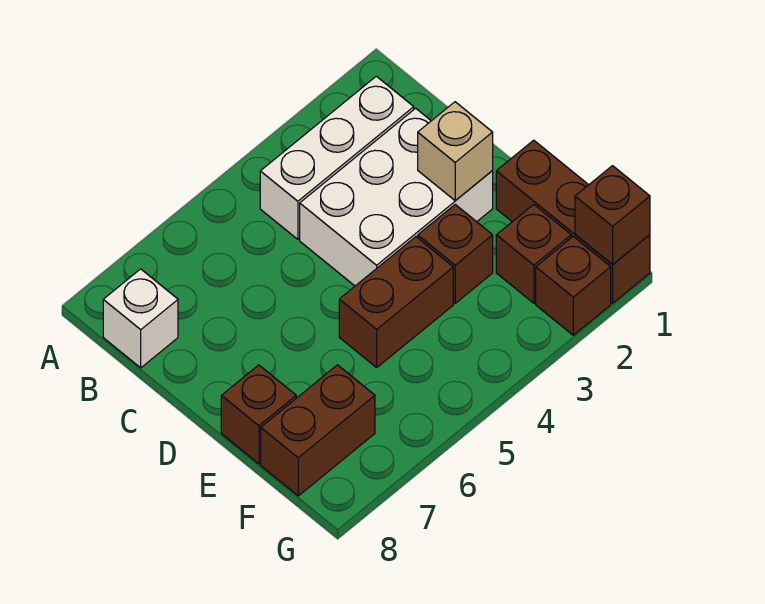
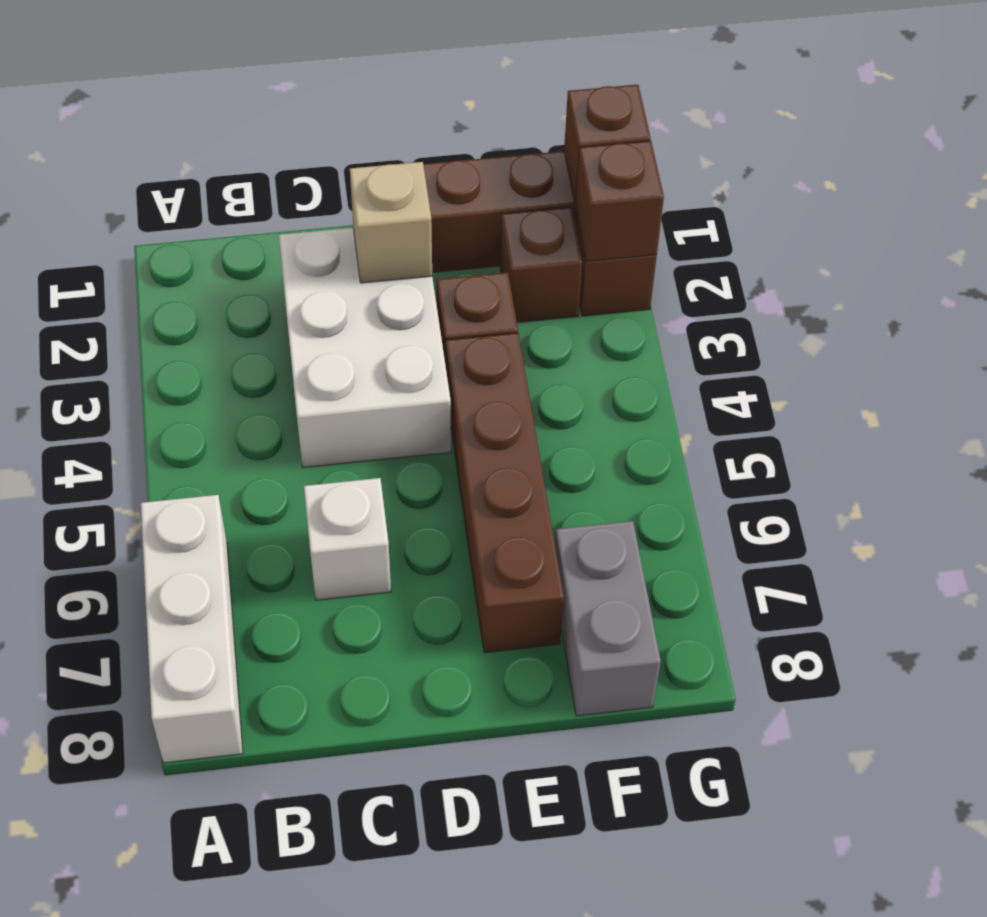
white brick B2:B4 level 1 -> white brick A6:A8 level 1
white brick B8 level 1 -> white brick C6 level 1
brown brick E4:E5 level 1 -> brown brick E4:E7 level 1
brown brick E8 level 1 -> brown brick G2 level 2
brown brick F7:F8 level 1 -> grey brick F7:F8 level 1

